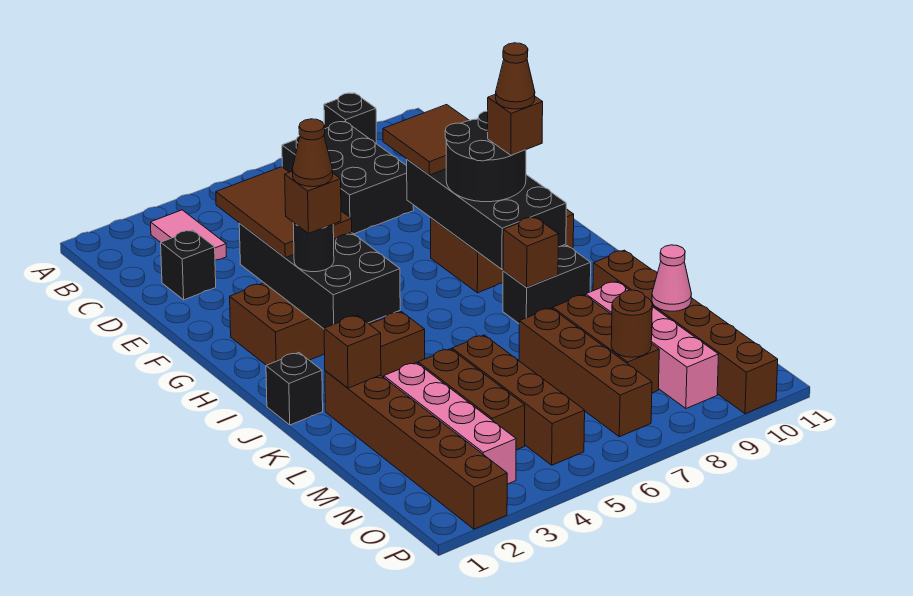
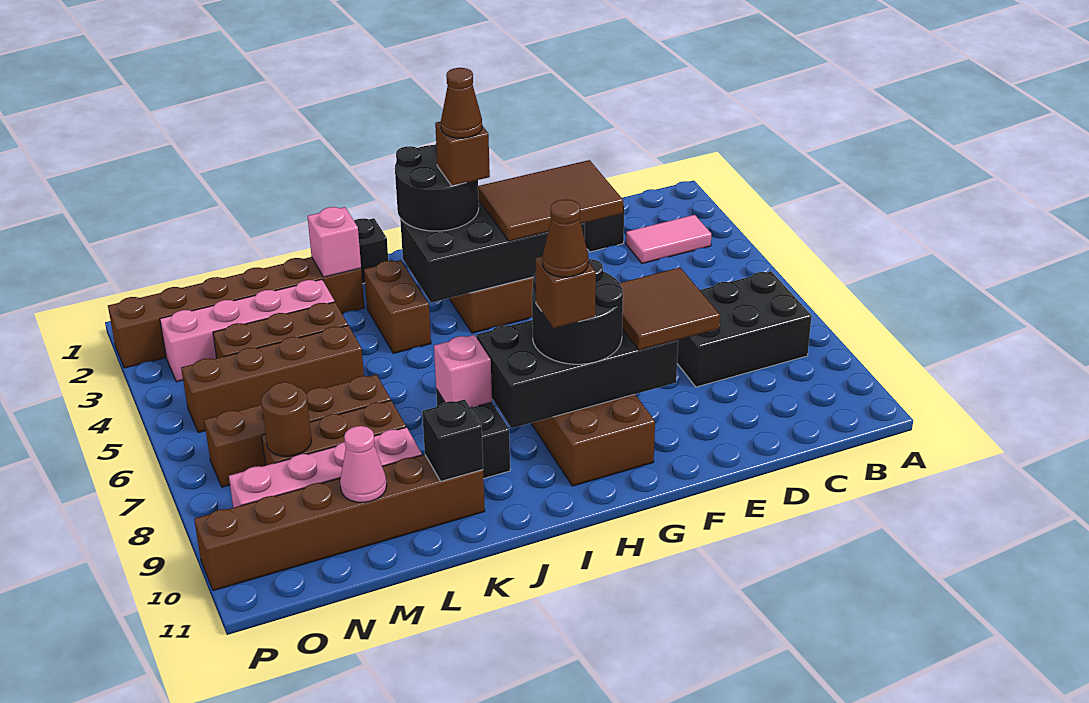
black brick A9 level 1 -> black brick K10 level 2
black round brick H3 level 3 -> black round brick H2:I3 level 3
brown brick J8 level 2 -> pink brick J8 level 2
brown brick K2 level 2 -> pink brick K2 level 2

